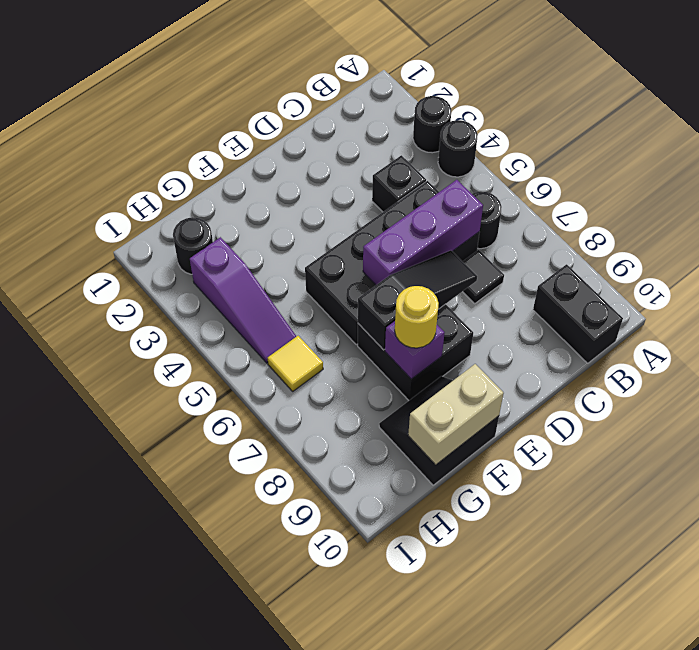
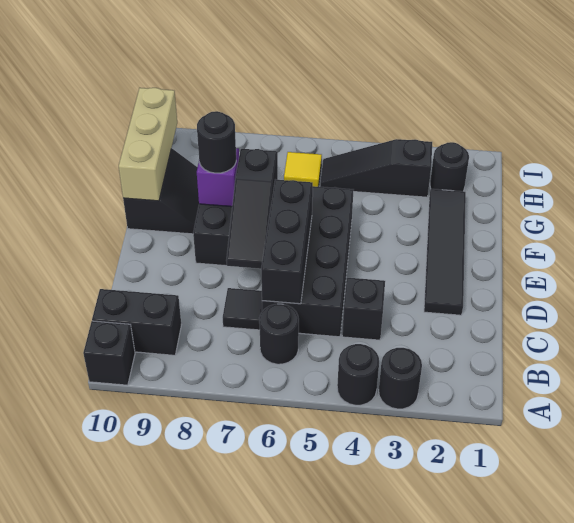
none -> black brick A10 level 1
purple brick C6:E6 level 2 -> black brick C6:E6 level 2
none -> black tile D2:G2 level 1
yellow round brick F8 level 3 -> black round brick F8 level 3
tan brick F10:G10 level 2 -> tan brick F10:H10 level 2
purple slope H3:H5 level 1 top 3 -> black slope H3:H5 level 1 top 3

